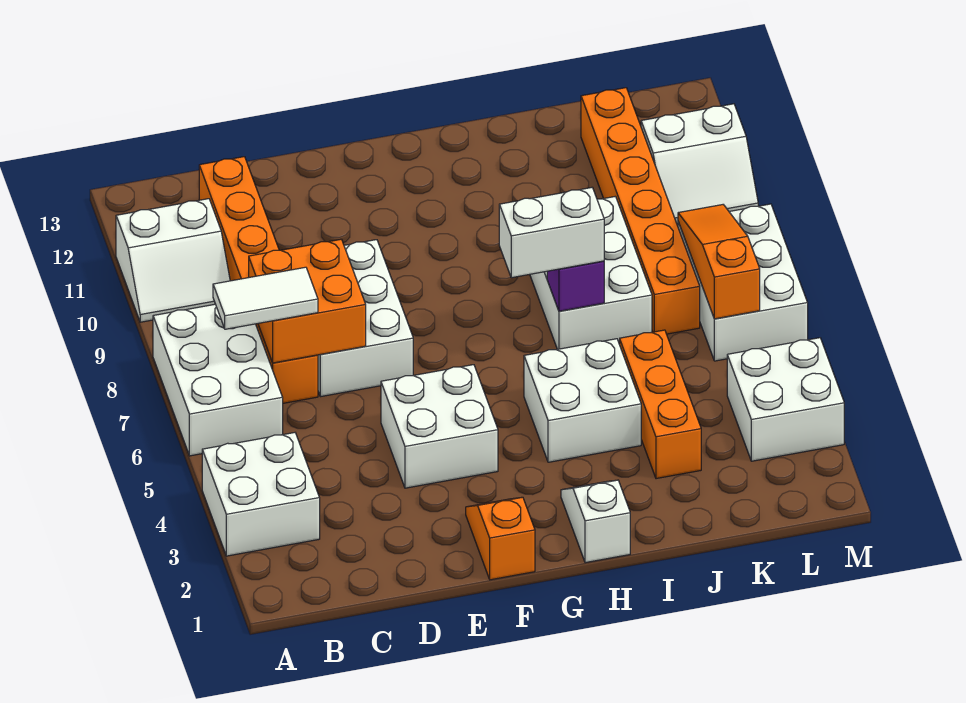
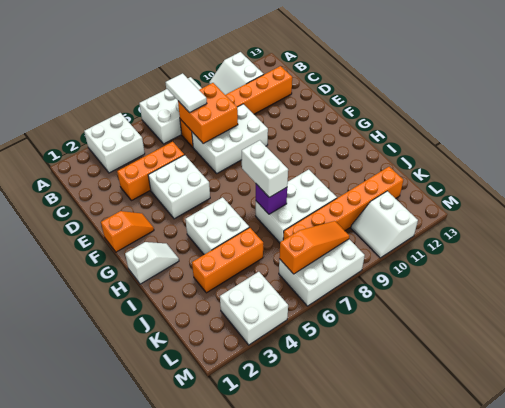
none -> orange brick D3:D5 level 1

